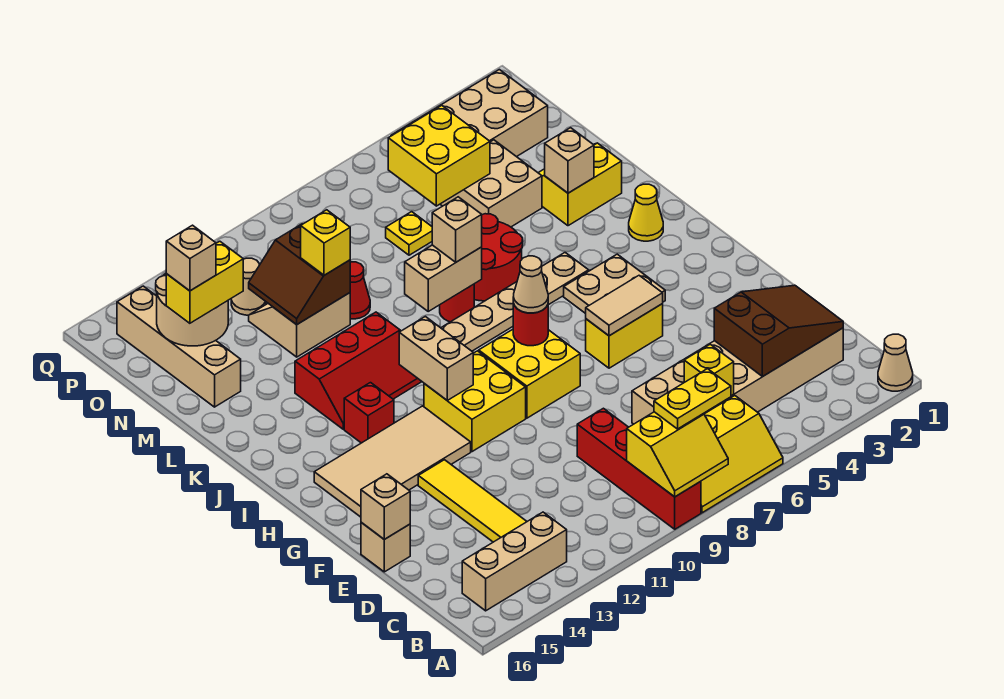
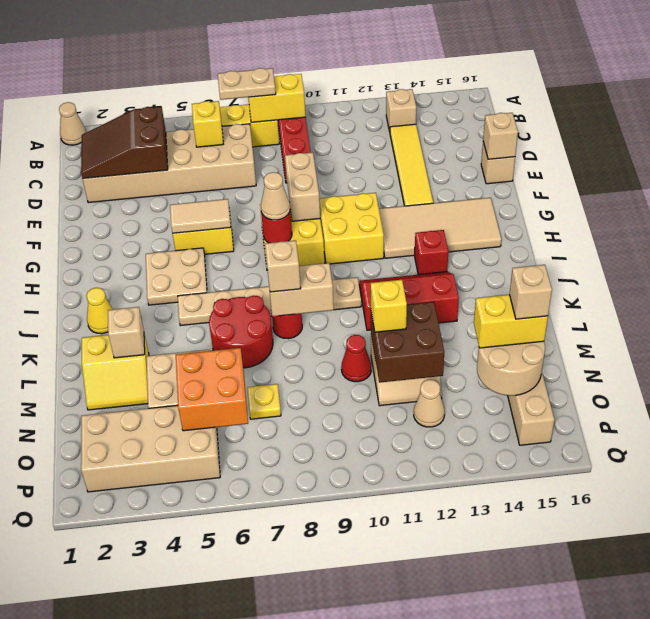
yellow plate B7:B8 level 3 -> tan plate B7:B8 level 3
tan brick B13:B15 level 1 -> tan brick B13 level 1
tan brick H11:I11 level 2 -> tan brick F9:G9 level 2
brown slope M11:N12 level 2 top 11 -> brown brick M11:N12 level 2
yellow brick N5:O6 level 2 -> orange brick N5:O6 level 2

